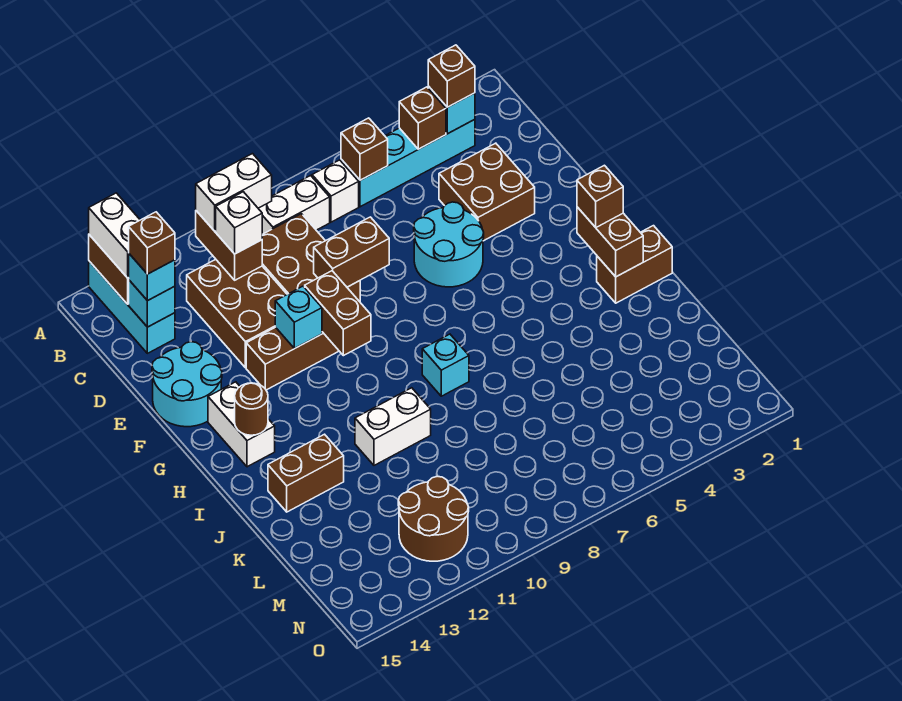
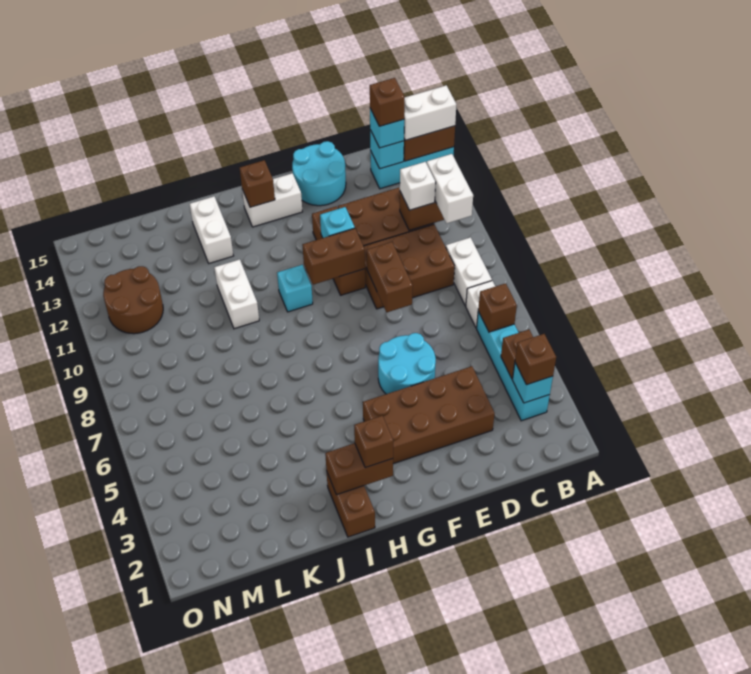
brown brick D3:E4 level 1 -> brown brick D3:G4 level 1
brown round brick H14 level 2 -> brown brick H14 level 2
cyan brick I8 level 1 -> cyan brick H10 level 1
brown brick J13:J14 level 1 -> white brick J13:J14 level 1

